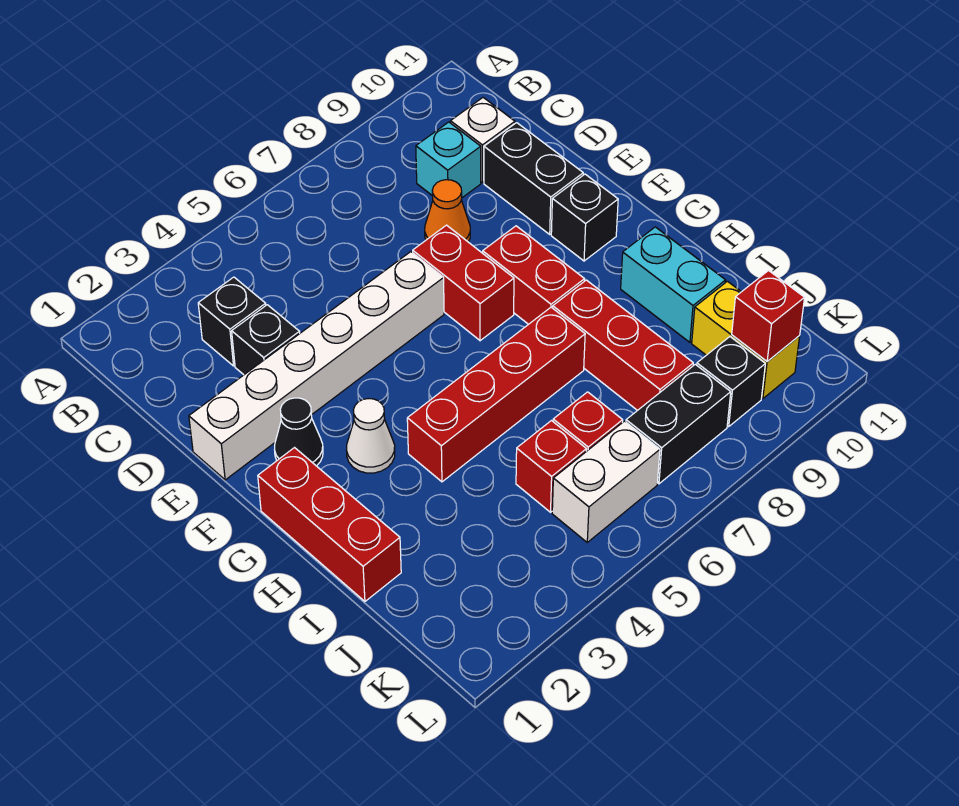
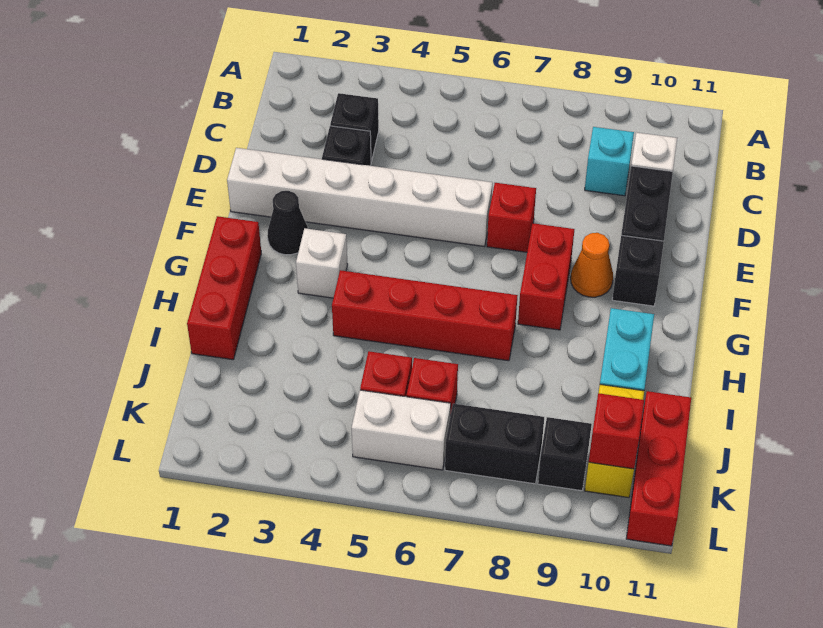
orange cone D8 level 1 -> orange cone F9 level 1
red brick E7:F7 level 1 -> red brick E7 level 1
white cone G3 level 1 -> white brick G3 level 1
red brick H8:J8 level 1 -> red brick J11:L11 level 1

